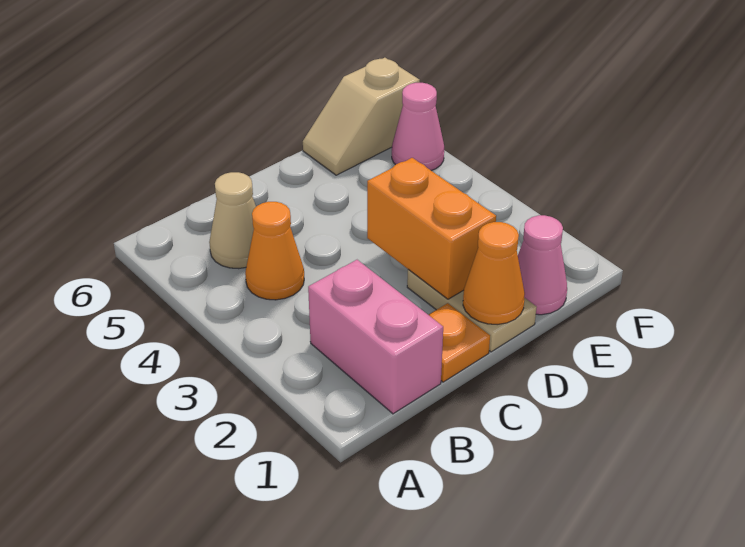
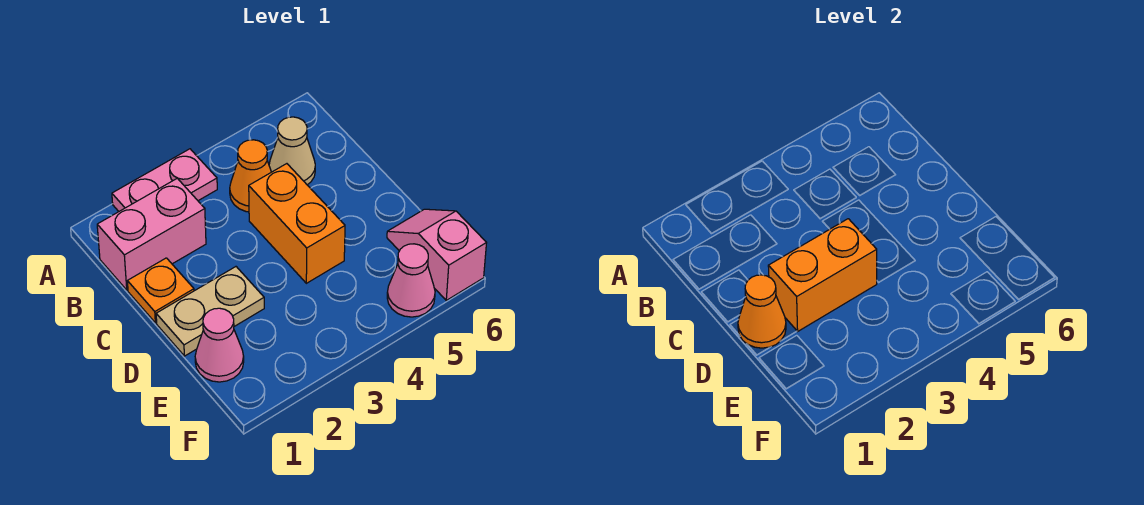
none -> pink plate A2:A3 level 1
none -> orange brick C4:D4 level 1
tan slope E6:F6 level 1 top F -> pink slope E6:F6 level 1 top F

